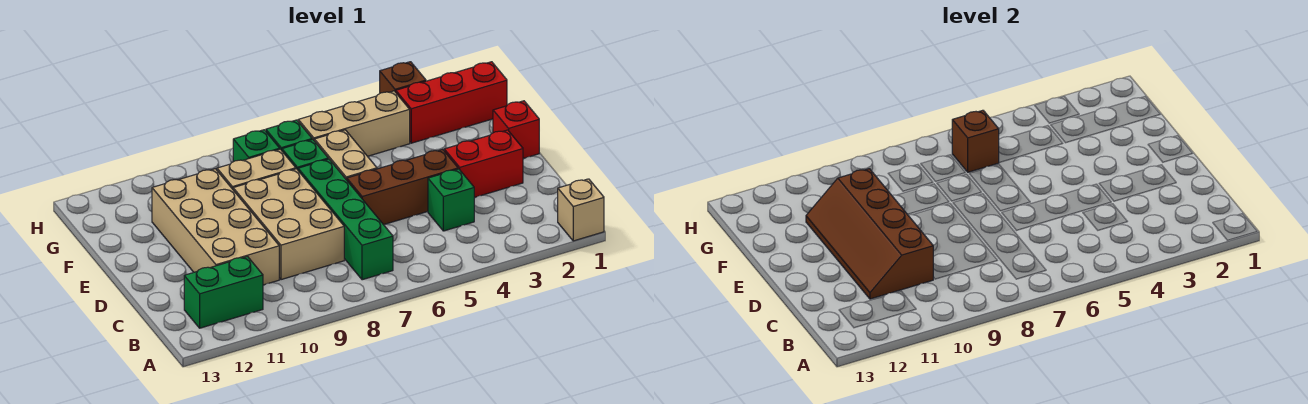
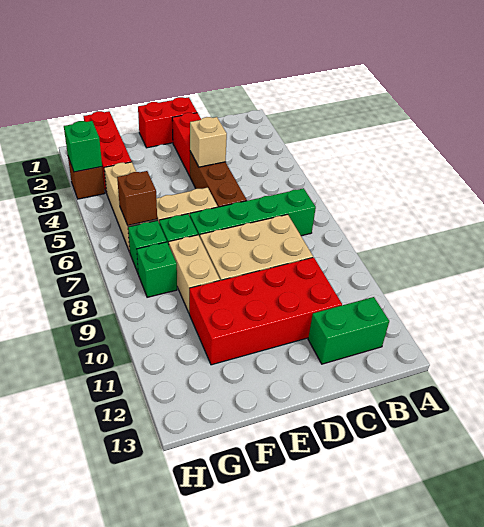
tan brick A1 level 1 -> tan brick D4 level 2
green brick B11:B12 level 1 -> green brick B12:C12 level 1
green brick C4 level 1 -> green brick H3 level 2
tan brick C10:F11 level 1 -> red brick C10:F11 level 1
brown slope C10:F11 level 2 top 10 -> none
red brick E1 level 1 -> red brick D1:E1 level 1

